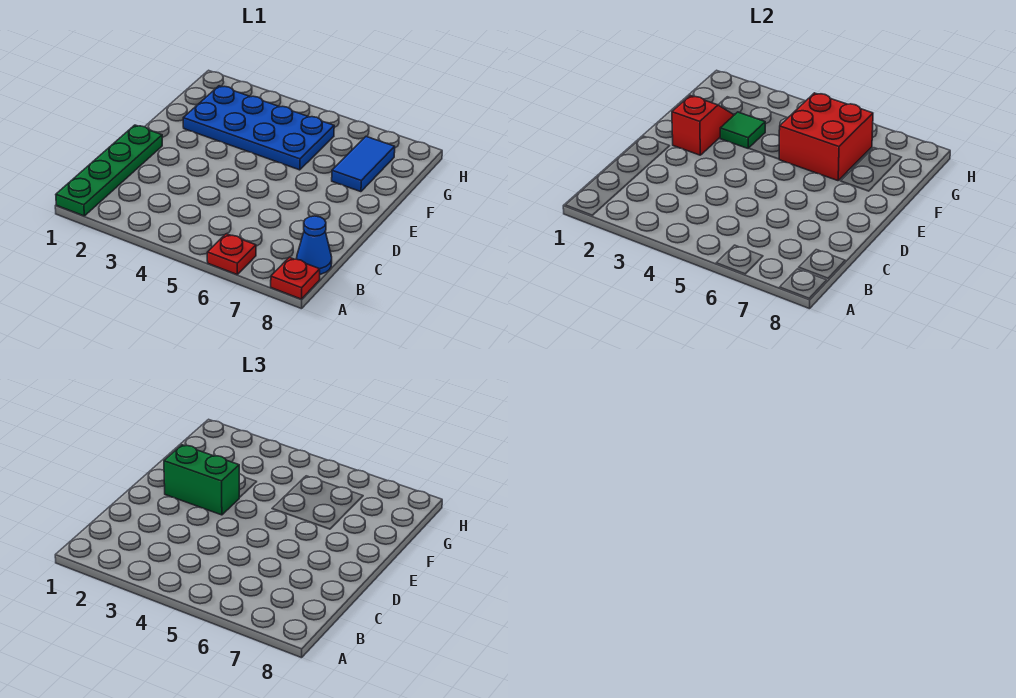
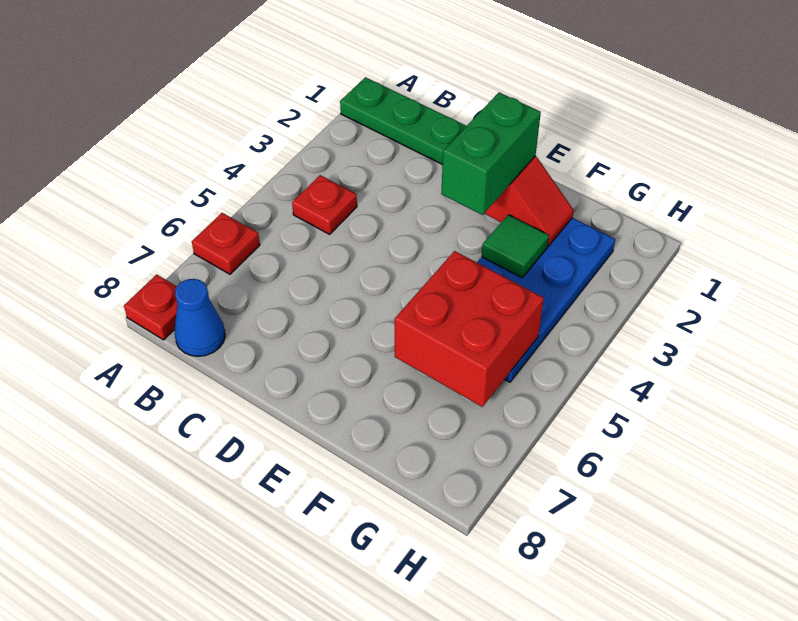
none -> red plate B4 level 1
blue tile F7:G7 level 1 -> none

